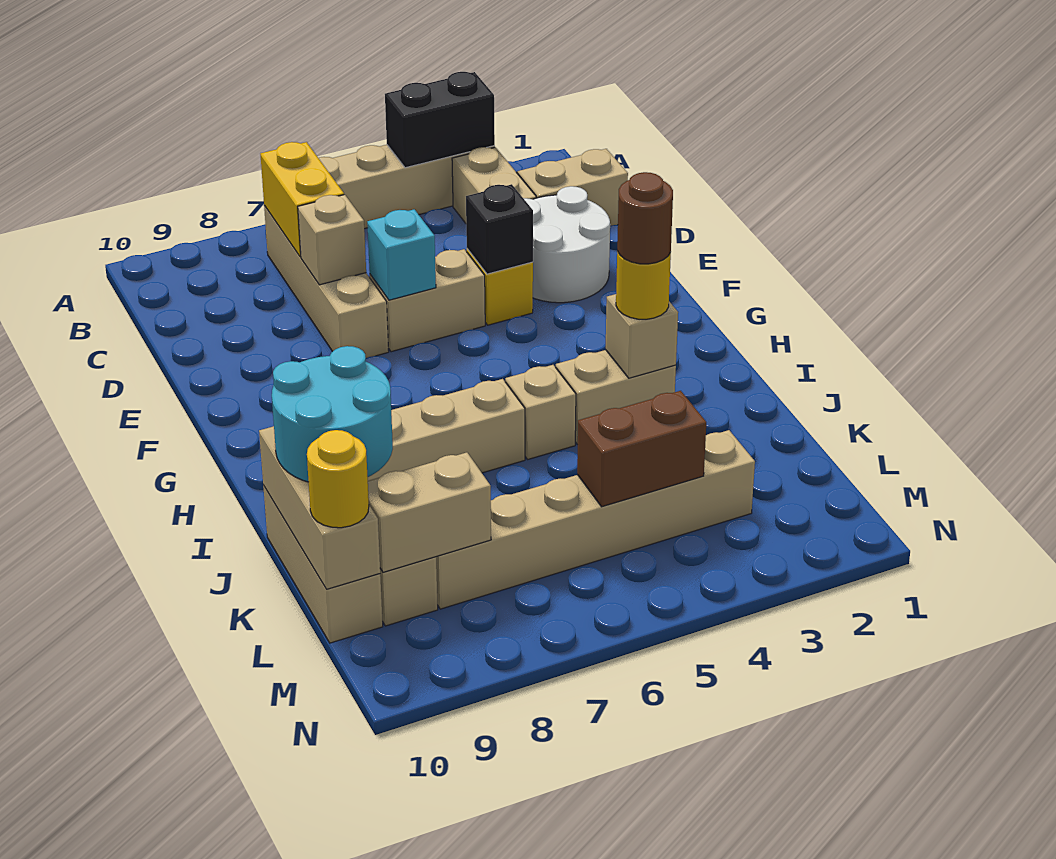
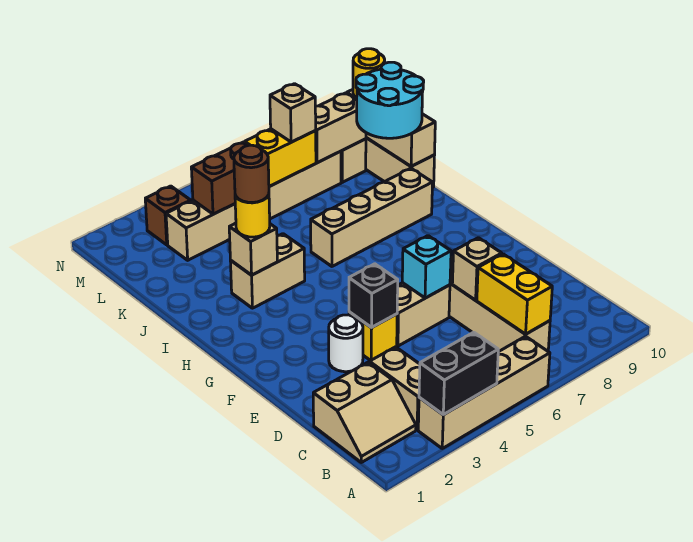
white round brick D2:E3 level 1 -> white round brick E3 level 1
tan brick I5 level 1 -> tan brick L7 level 3
none -> yellow brick L6:L7 level 2
none -> brown brick M3 level 1

